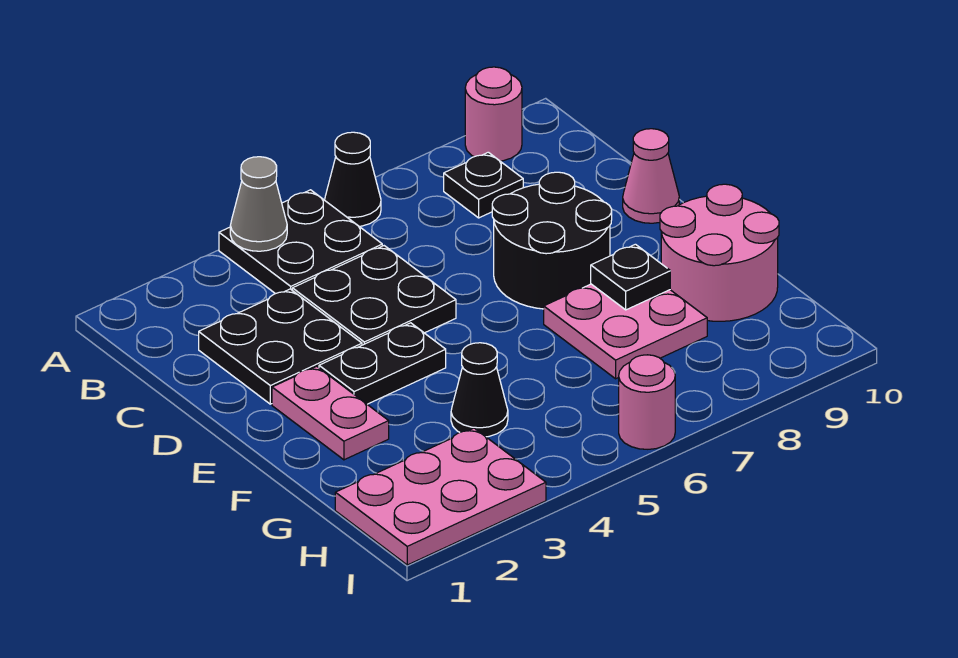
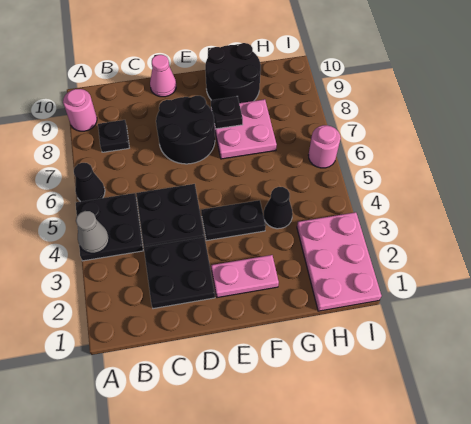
black plate E3:E4 level 1 -> black plate E4:F4 level 1
pink round brick F9:G10 level 1 -> black round brick F9:G10 level 1

